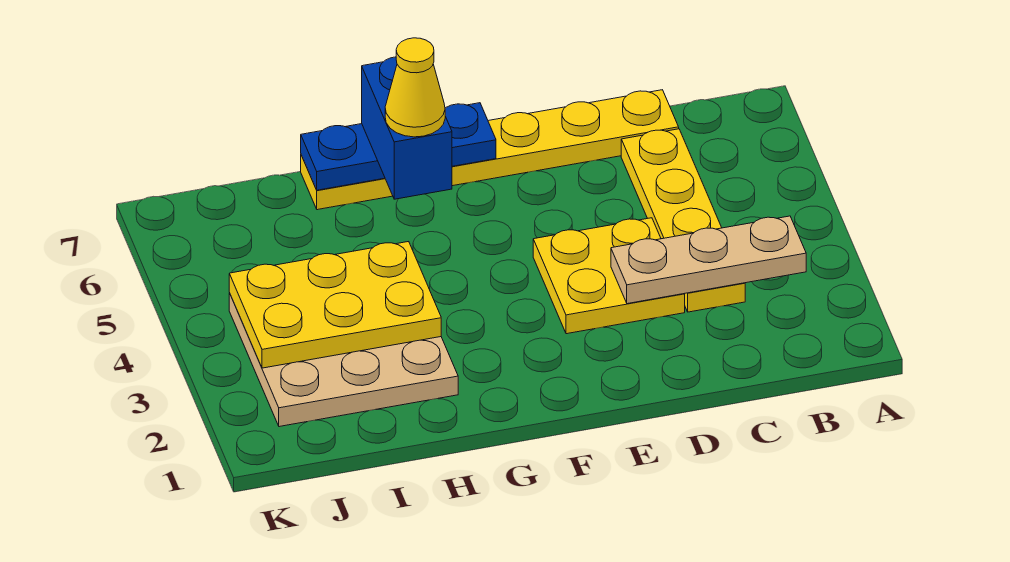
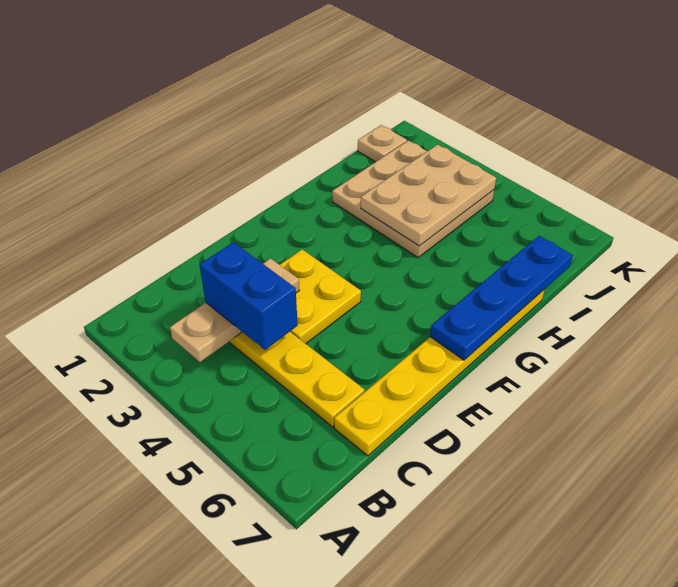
blue plate F7:H7 level 2 -> blue plate F7:I7 level 2
blue brick G6:G7 level 3 -> blue brick C3:C4 level 3
yellow cone G6 level 4 -> none
yellow plate H3:J4 level 2 -> tan plate H3:J4 level 2
none -> tan plate J1 level 1

